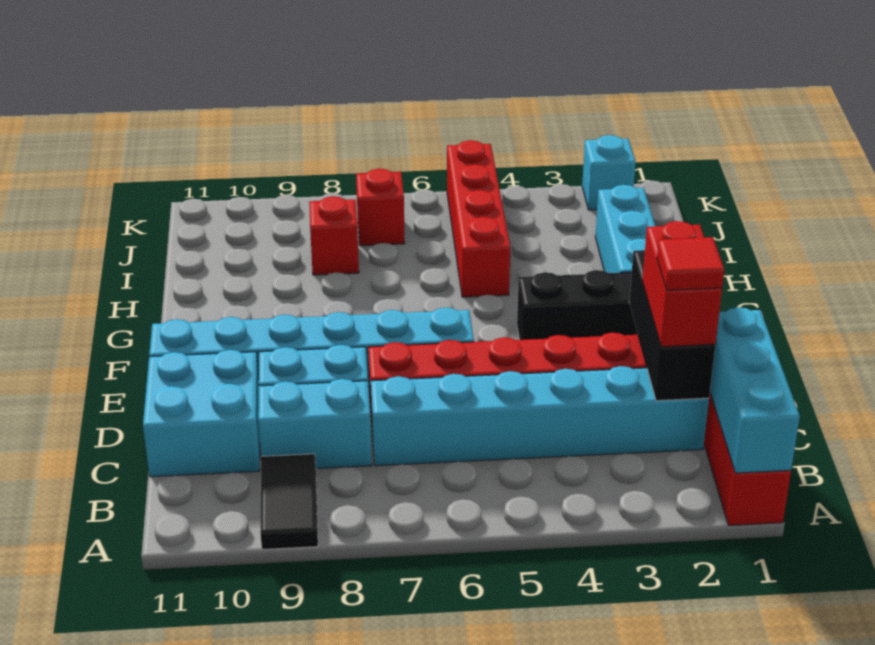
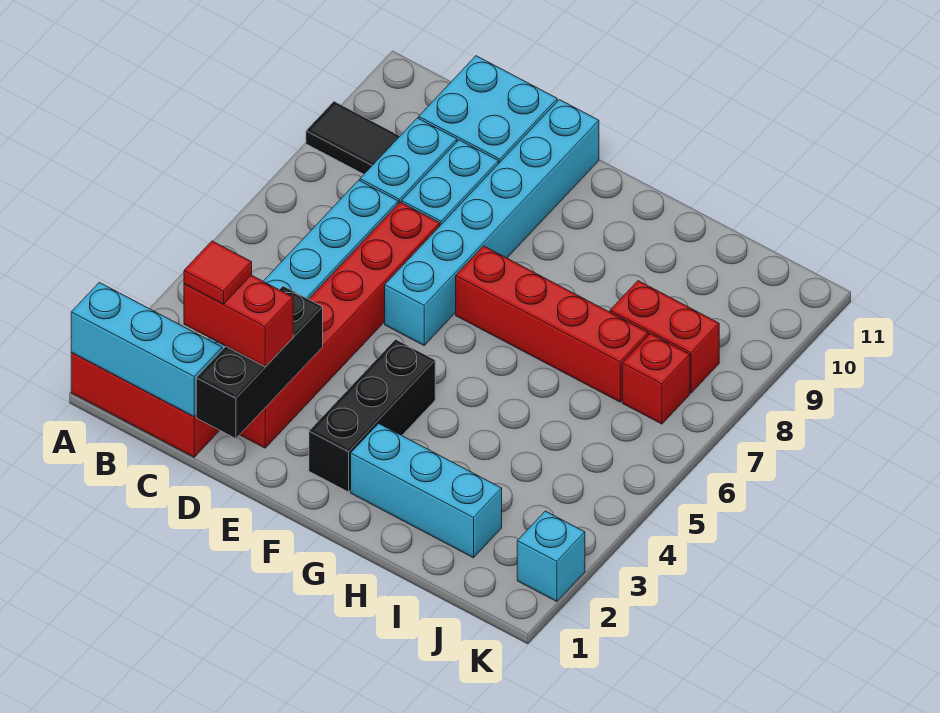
black brick C2:E2 level 2 -> black brick D1:D3 level 2
red brick H5:K5 level 1 -> red brick F7:I7 level 1
red brick I8 level 1 -> red brick I8:J8 level 1

